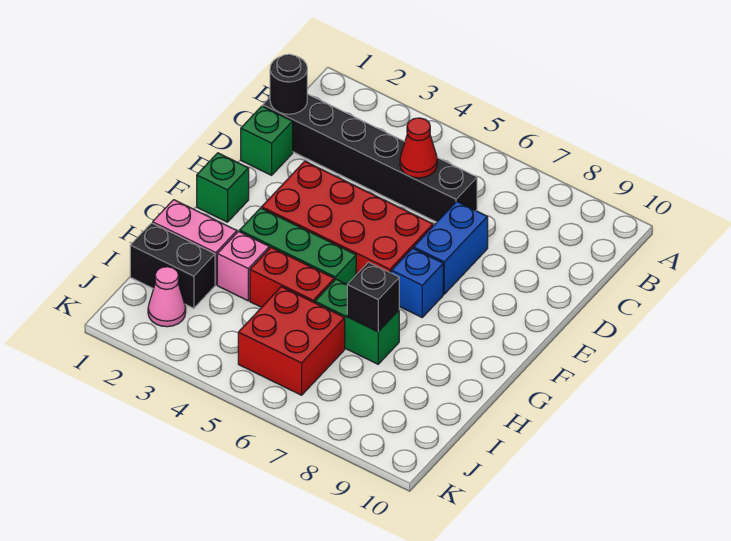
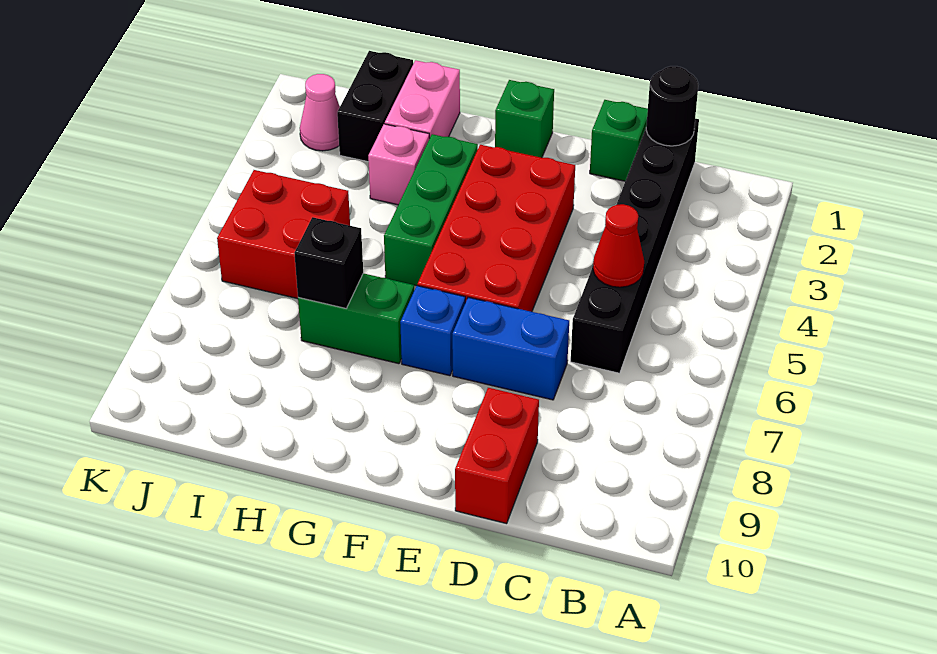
red brick H4:H5 level 1 -> red brick D9:D10 level 1
green brick H6:H7 level 1 -> green brick G7:H7 level 1

